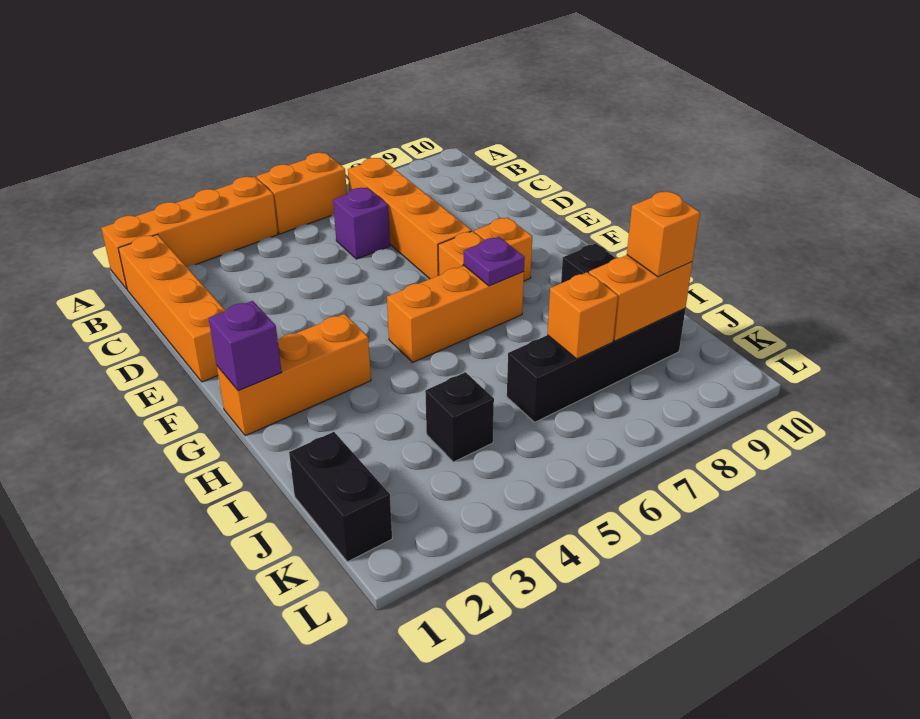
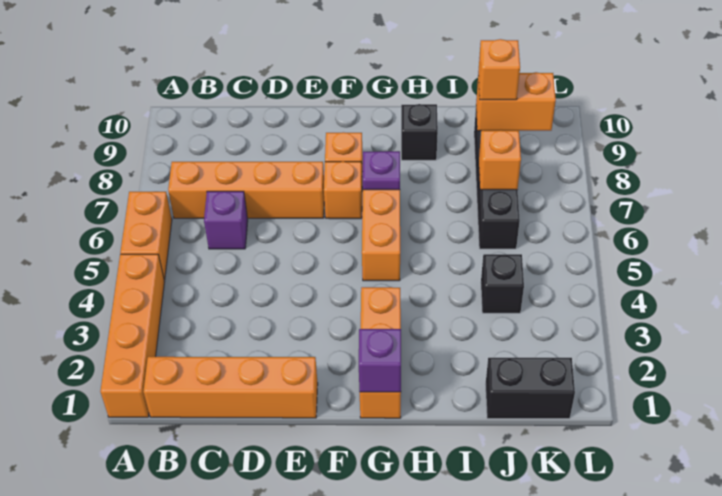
orange brick J8:J9 level 2 -> orange brick J9:K9 level 2

